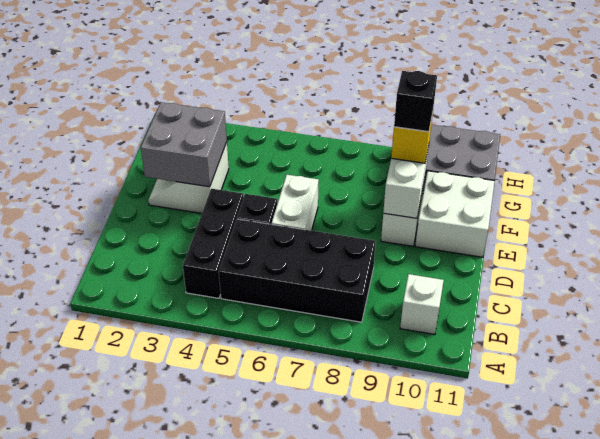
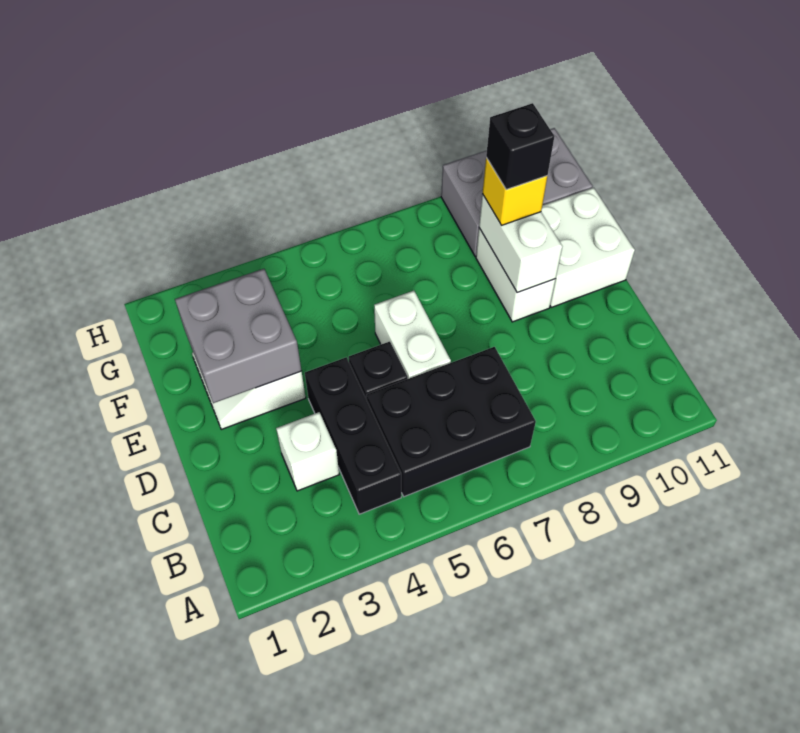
black brick B5:C8 level 1 -> black brick B5:C7 level 1
white brick B10 level 1 -> white brick C3 level 1

